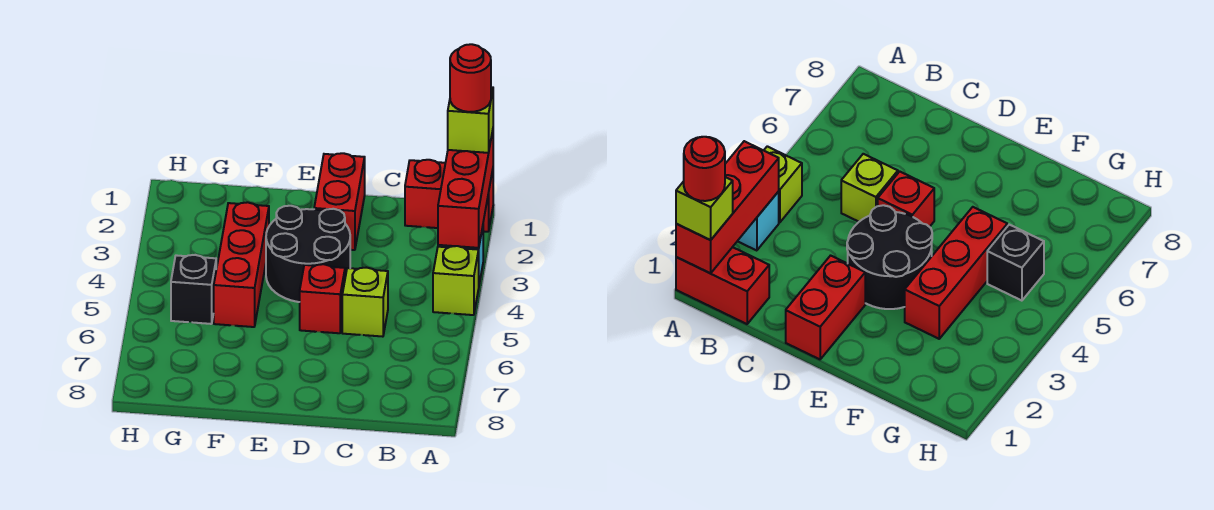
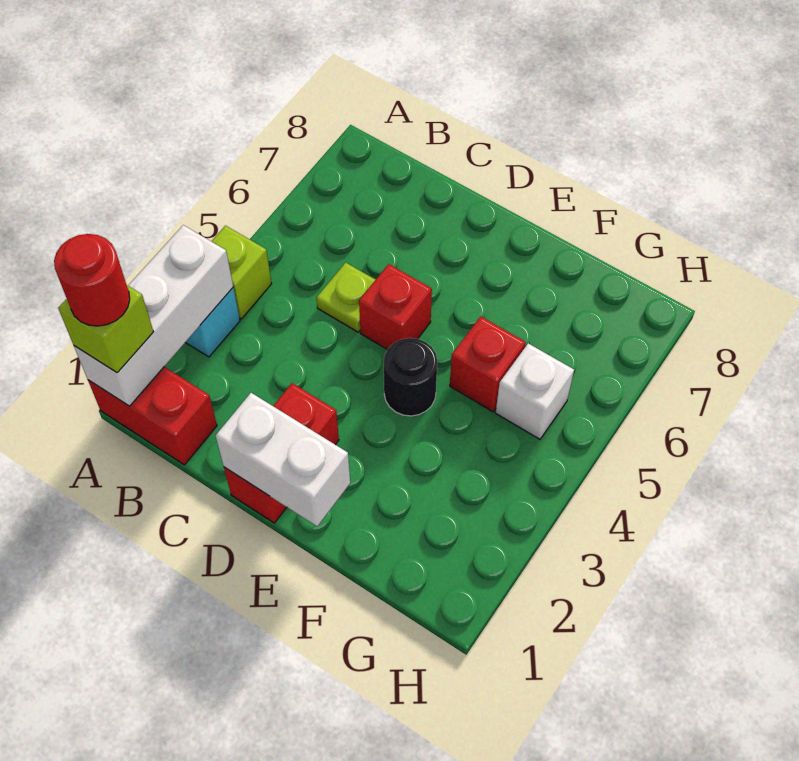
red brick A1:A3 level 2 -> white brick A1:A3 level 2
lime brick C5 level 1 -> lime plate C5 level 1
none -> white brick D1:E1 level 2
black round brick D3:E4 level 1 -> black round brick E4 level 1
red brick F3:F5 level 1 -> red brick F5 level 1
black brick G5 level 1 -> white brick G5 level 1

